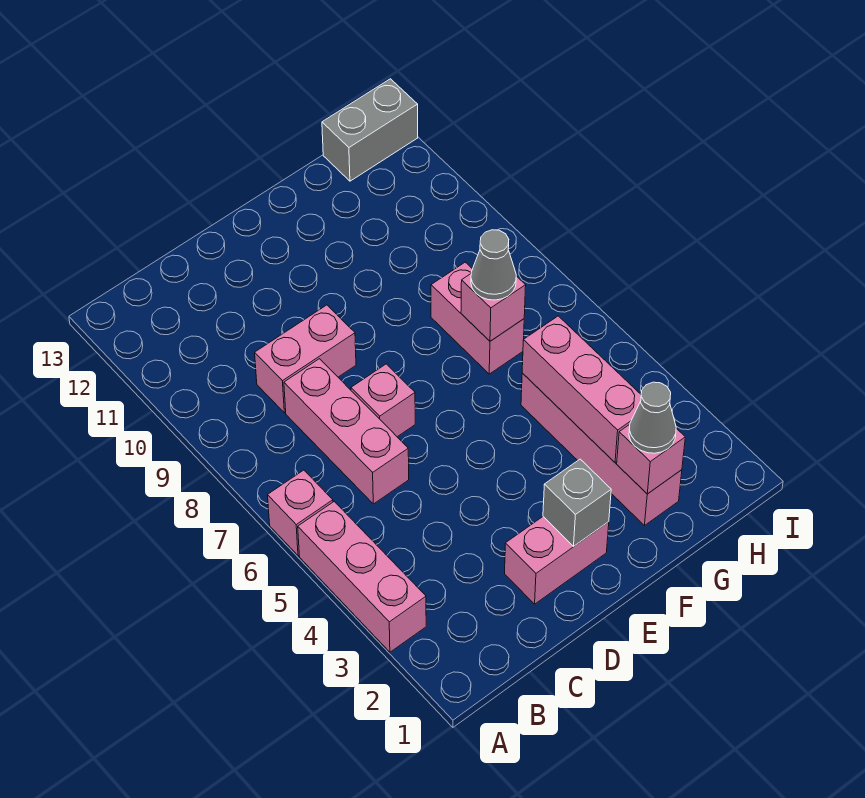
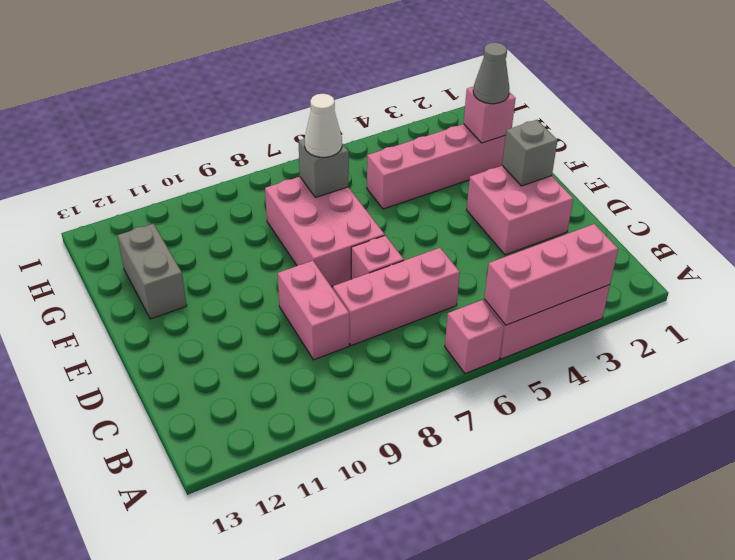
pink brick D2:E2 level 1 -> pink brick D2:E3 level 1
pink brick G3:G5 level 2 -> pink brick A3:A5 level 2
pink brick G7:G8 level 1 -> pink brick E7:G8 level 1
pink brick G7 level 2 -> grey brick G7 level 2
grey cone G7 level 3 -> white cone G7 level 3
grey brick H13:I13 level 1 -> grey brick F12:G12 level 1

